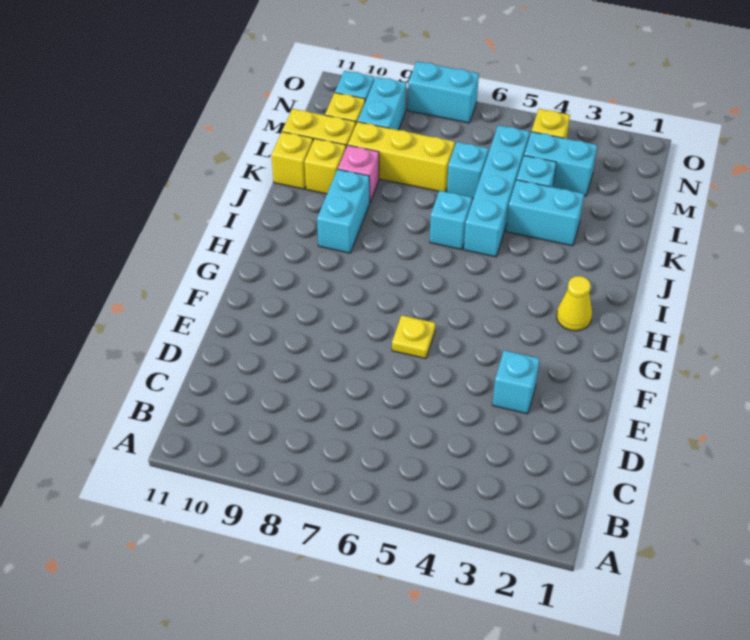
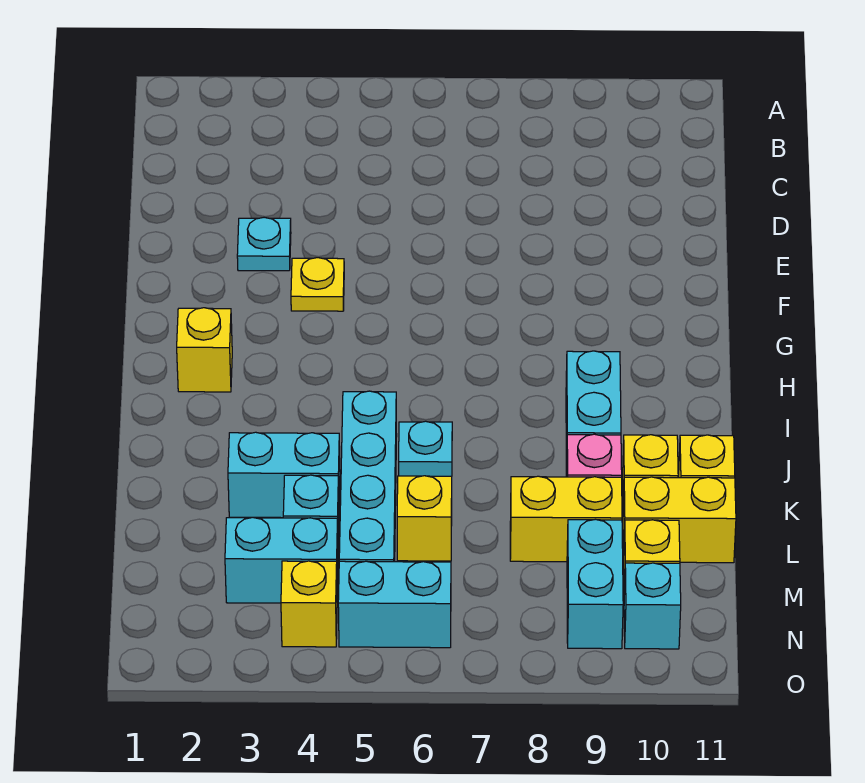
cyan brick E3 level 1 -> cyan plate E3 level 1
yellow plate F6 level 1 -> yellow plate F4 level 1
yellow cone H2 level 1 -> yellow brick H2 level 1
cyan brick J6 level 1 -> cyan plate J6 level 1
cyan brick L6 level 1 -> yellow brick L6 level 1
yellow brick L7:L9 level 1 -> yellow brick L8:L9 level 1
cyan brick O7:O8 level 1 -> cyan brick N5:N6 level 1

